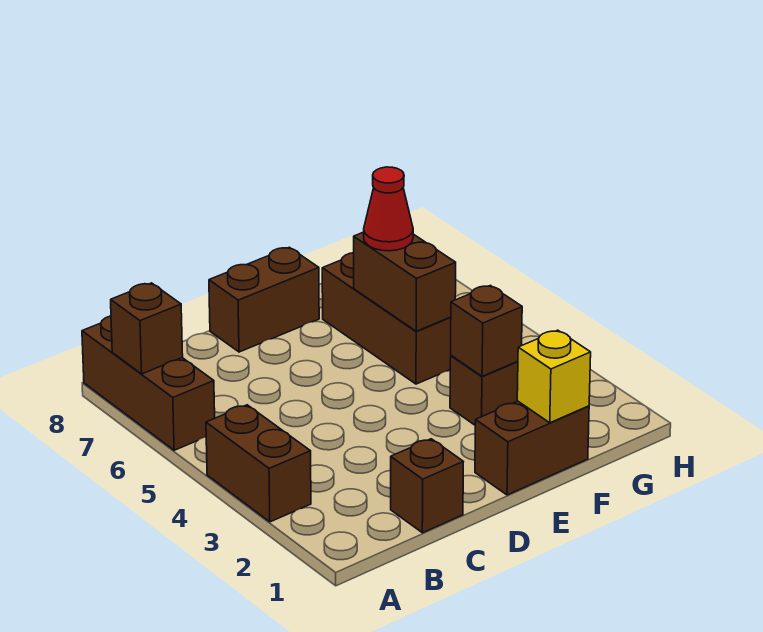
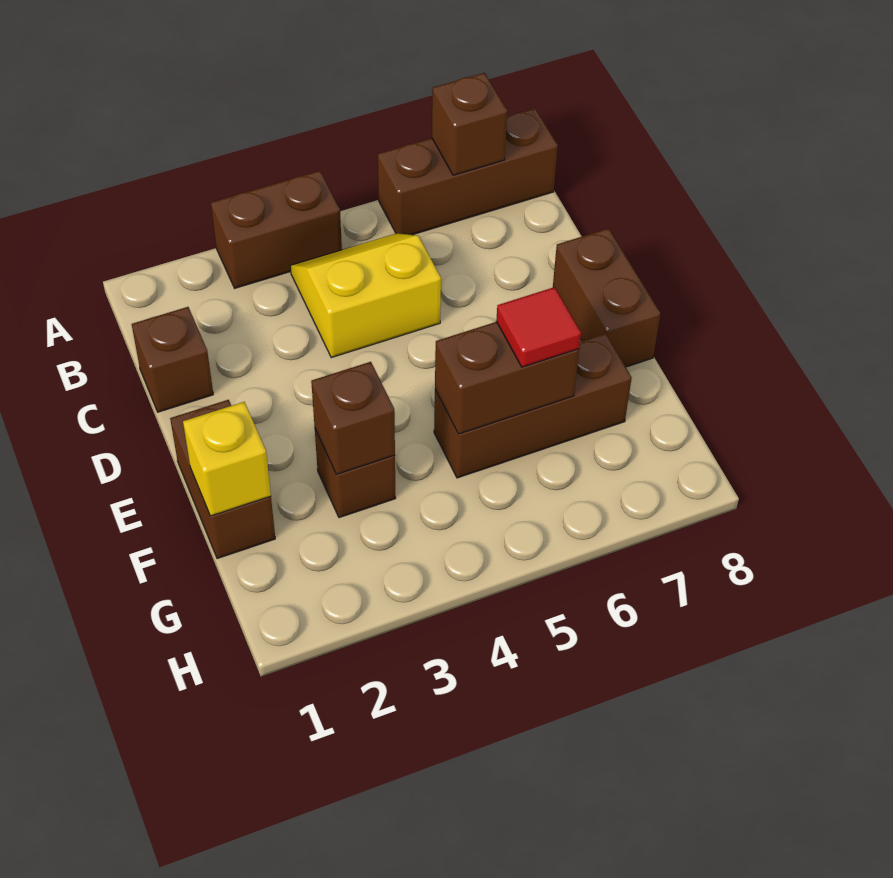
none -> yellow slope B4:C5 level 1 top C
red cone F6 level 3 -> red tile F6 level 3

